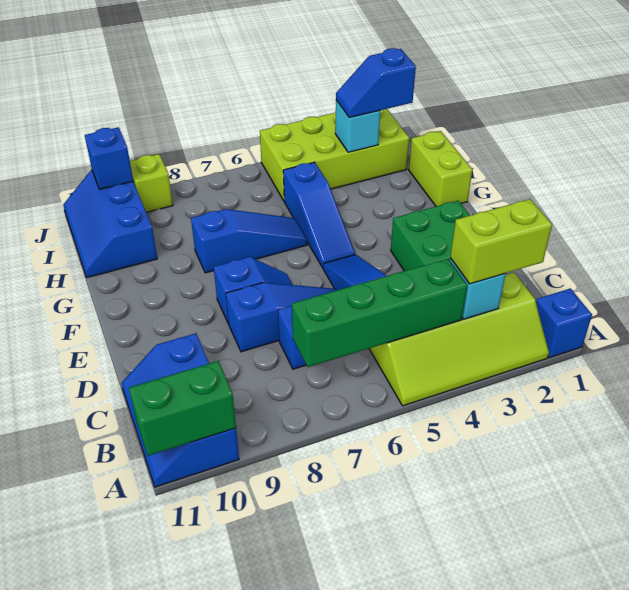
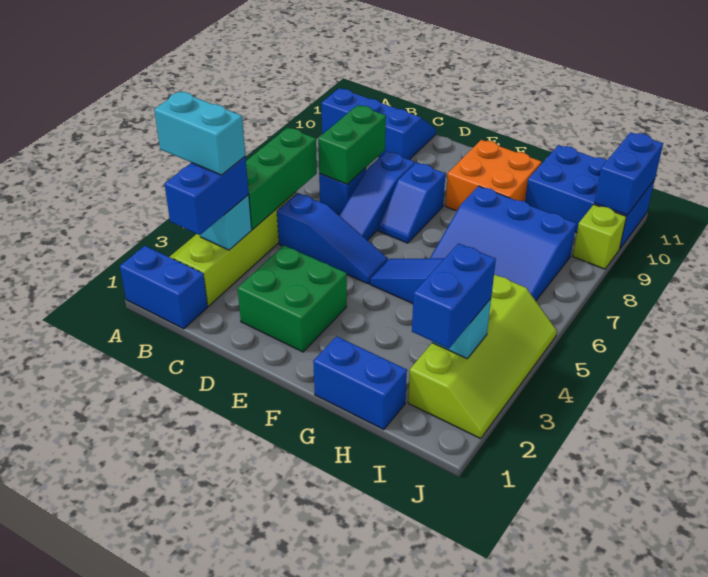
blue brick A1 level 1 -> blue brick A1:B1 level 1
none -> cyan brick A3:B3 level 4
green brick A10:A11 level 2 -> green brick C7:C8 level 2
lime brick B2:B3 level 3 -> blue brick B2:B3 level 3
green brick B4:B7 level 2 -> green brick B4:B6 level 2
none -> orange brick F9:G10 level 1
lime brick G1:H1 level 1 -> blue brick G1:H1 level 1
blue slope G6:G8 level 1 top 8 -> blue slope G6:I8 level 1 top 8
blue slope H10:J11 level 1 top 10 -> blue brick H10:J11 level 1
lime brick I2:J5 level 1 -> lime slope I2:J5 level 1 top I
blue slope I2:I3 level 3 top 2 -> blue brick I2:I3 level 3
blue brick J10 level 2 -> blue brick J10:J11 level 2

